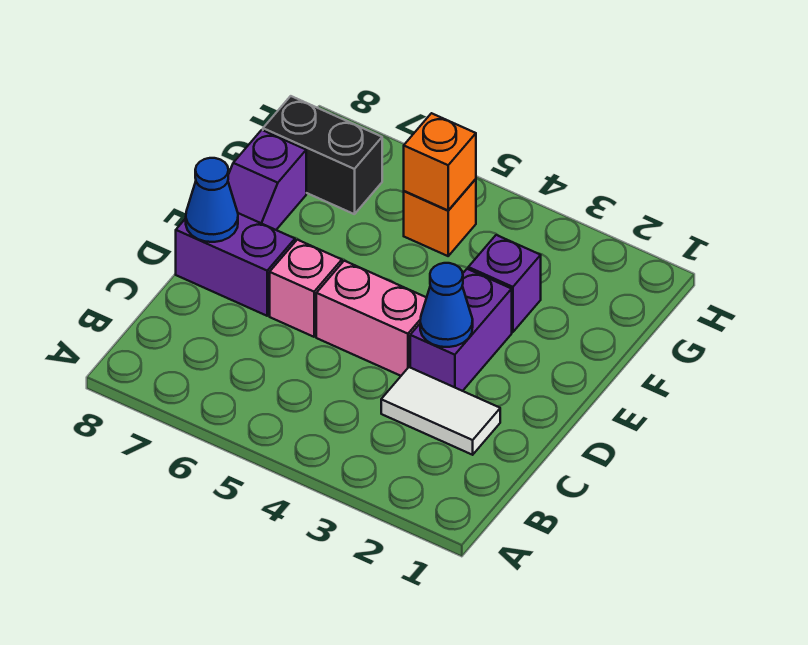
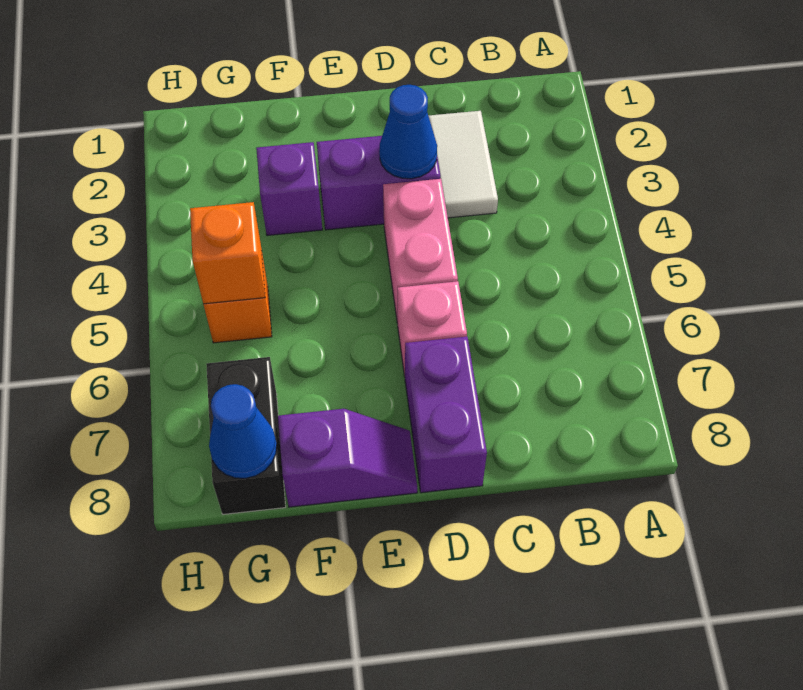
blue cone D8 level 2 -> blue cone G8 level 2

